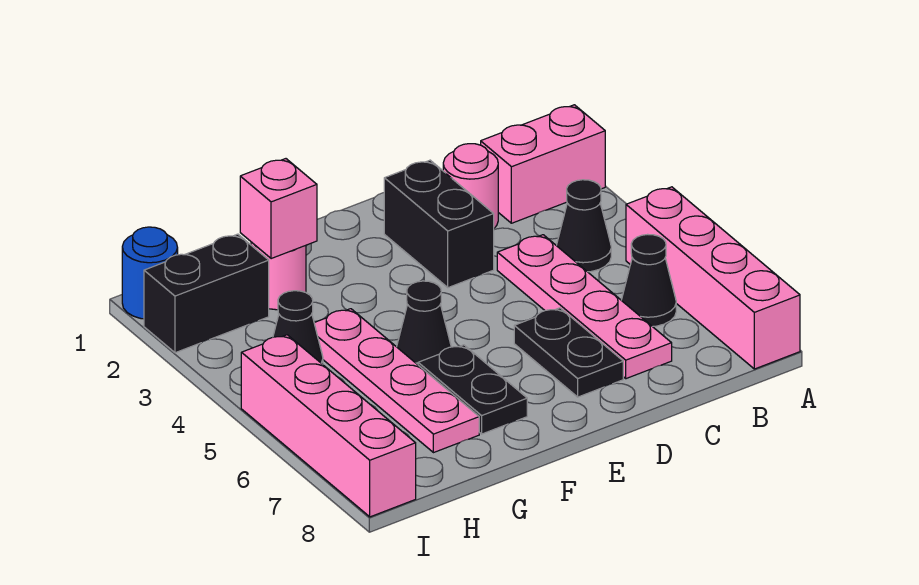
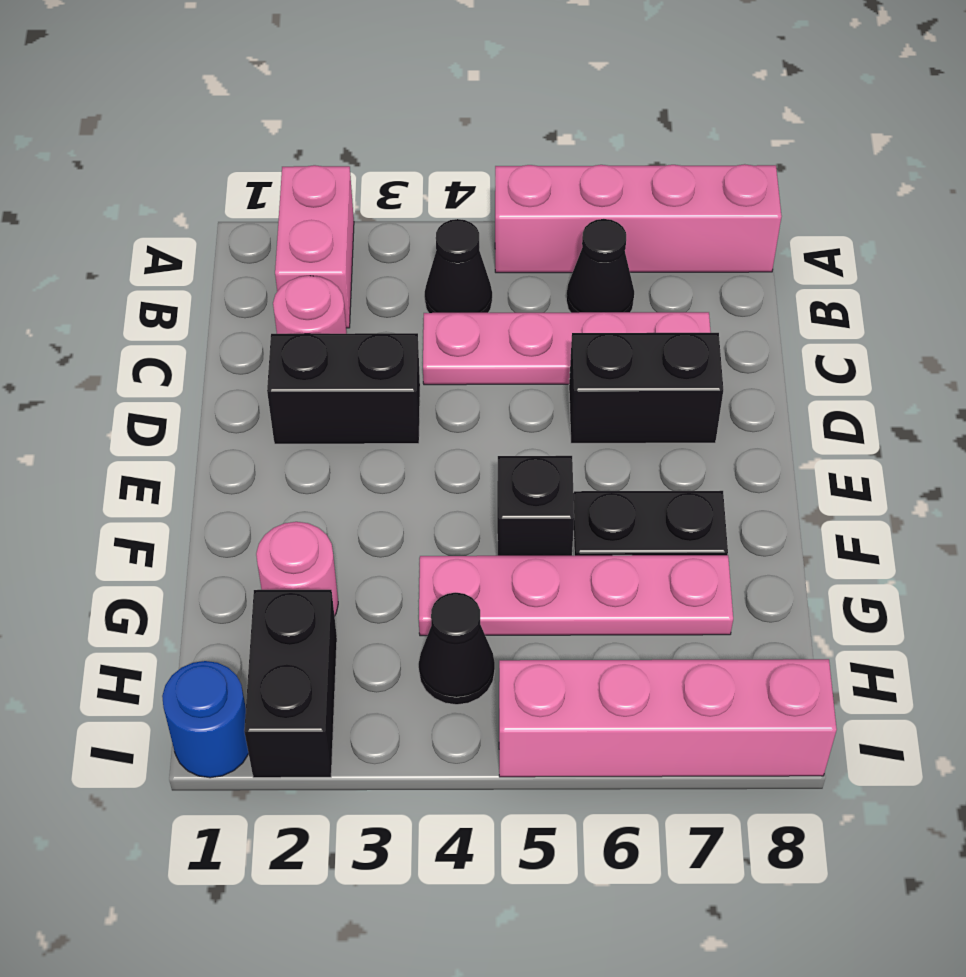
black plate D6:D7 level 1 -> black brick D6:D7 level 1
black cone F5 level 1 -> black brick F5 level 1
pink brick G2 level 2 -> none

